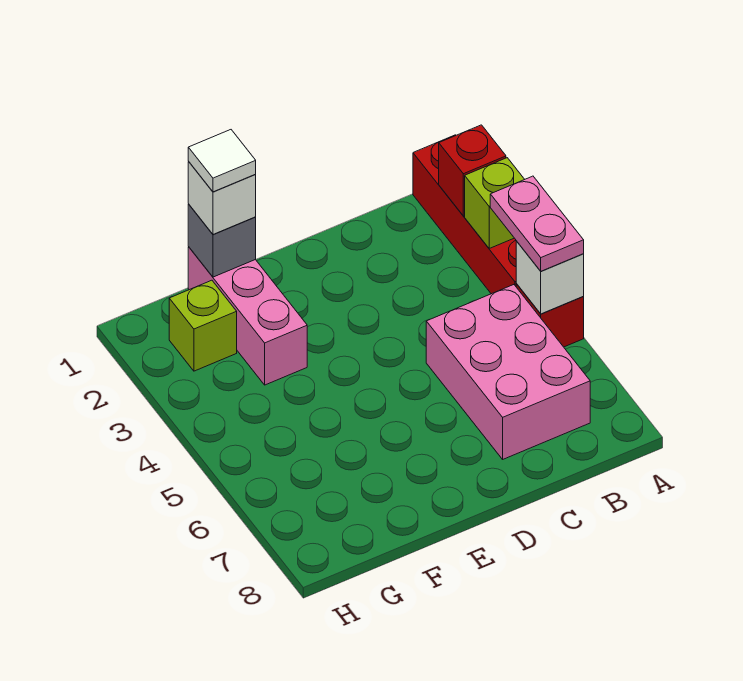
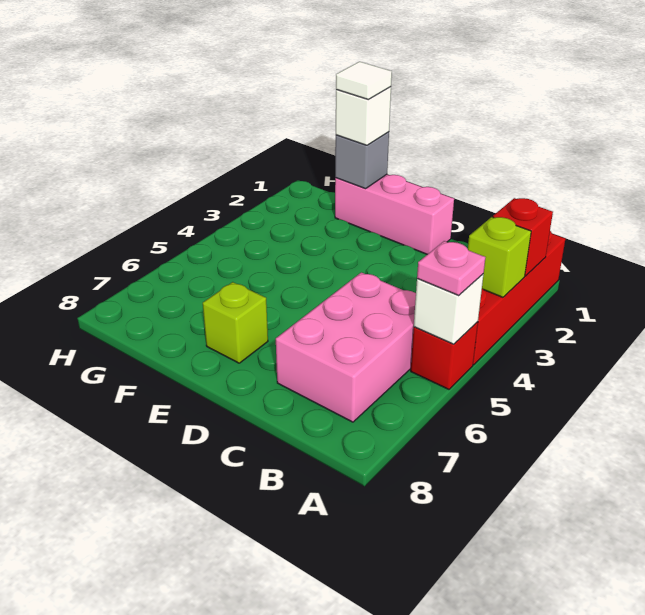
pink plate A4:A5 level 3 -> pink plate A5 level 3
pink brick F1:F3 level 1 -> pink brick D1:F1 level 1
lime brick G2 level 1 -> lime brick E7 level 1

